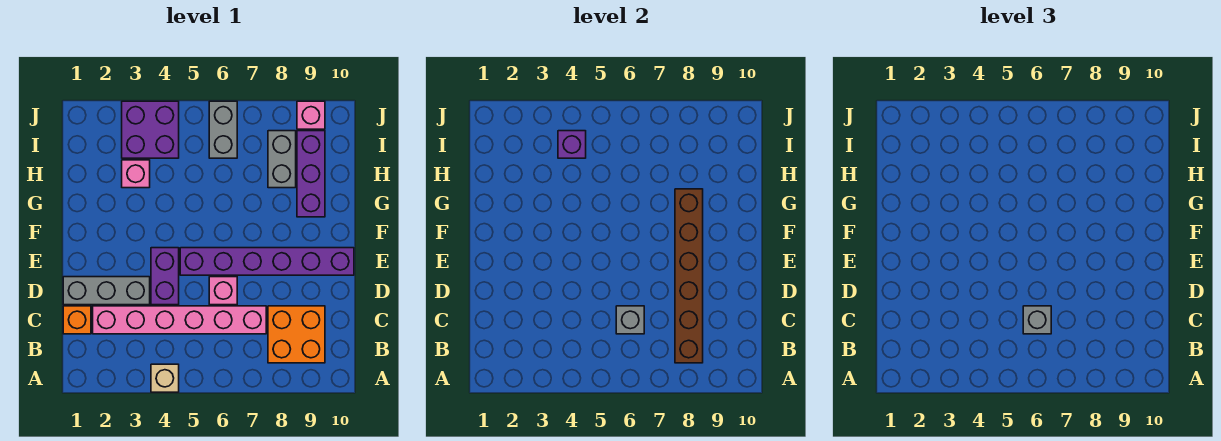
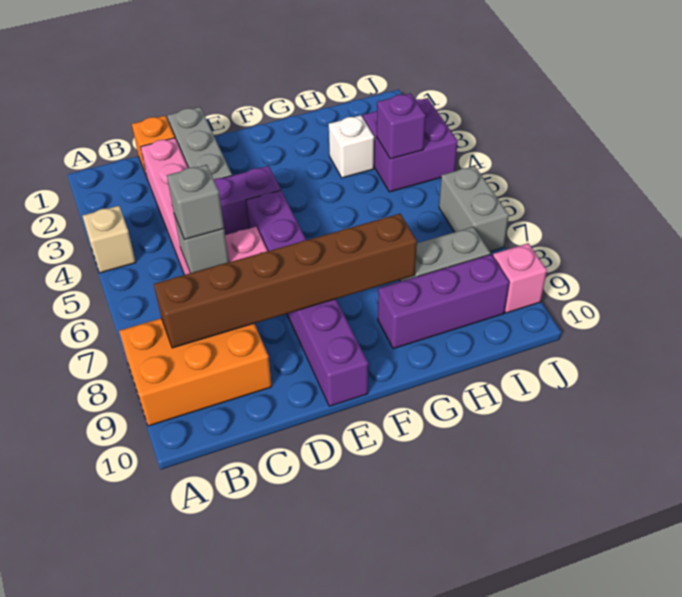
orange brick B8:C9 level 1 -> orange brick A8:C9 level 1
pink brick H3 level 1 -> white brick H3 level 1
grey brick I6:J6 level 1 -> grey brick J6:J7 level 1

